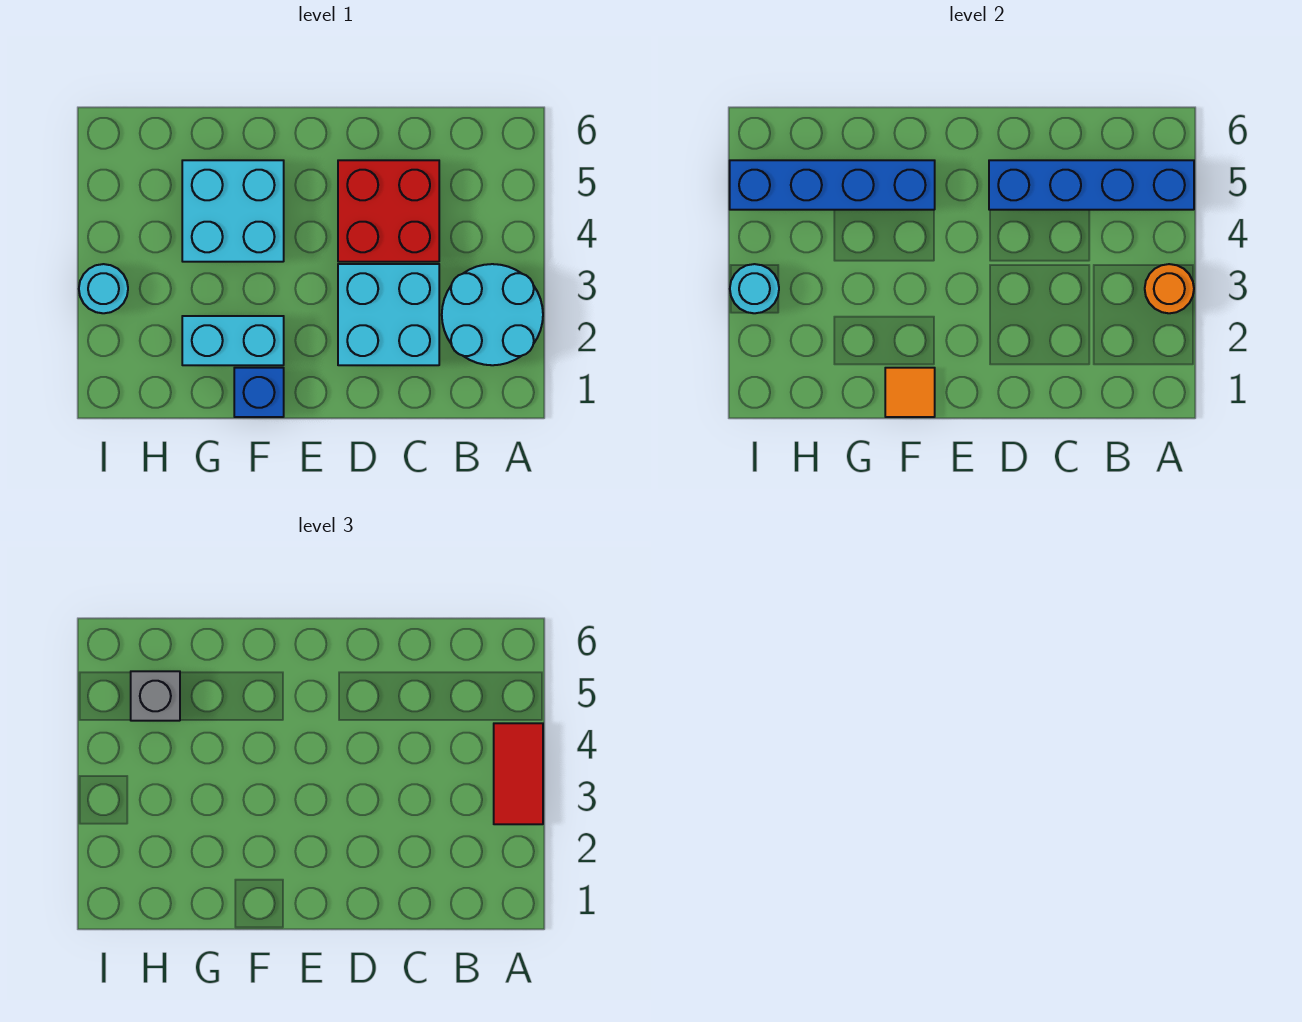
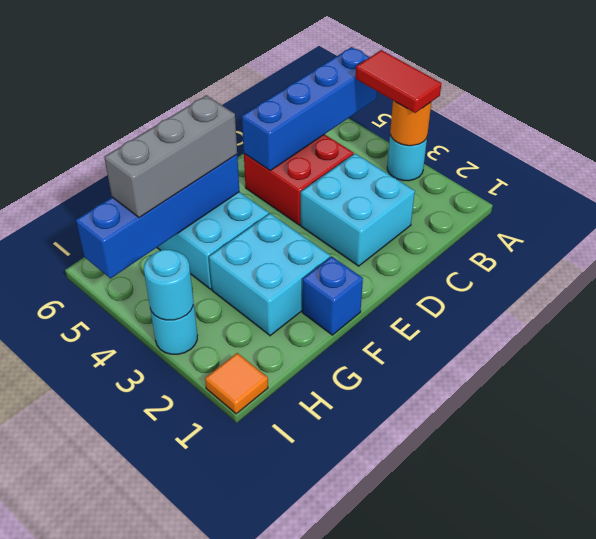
cyan round brick A2:B3 level 1 -> cyan round brick A3 level 1
orange tile F1 level 2 -> orange tile I1 level 1
cyan brick F2:G2 level 1 -> cyan brick F2:G3 level 1
grey brick H5 level 3 -> grey brick F5:H5 level 3

